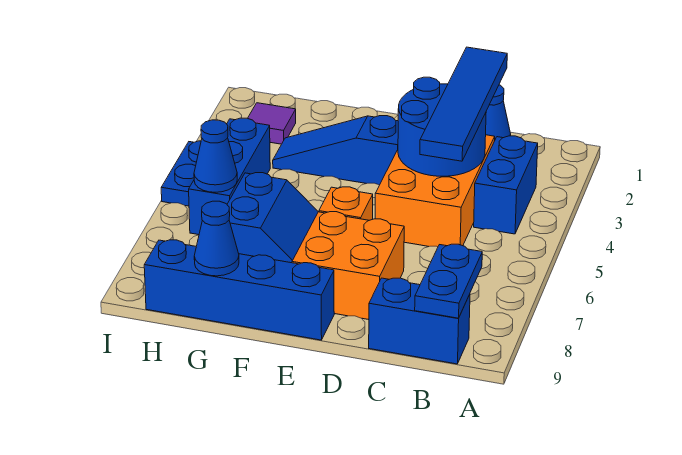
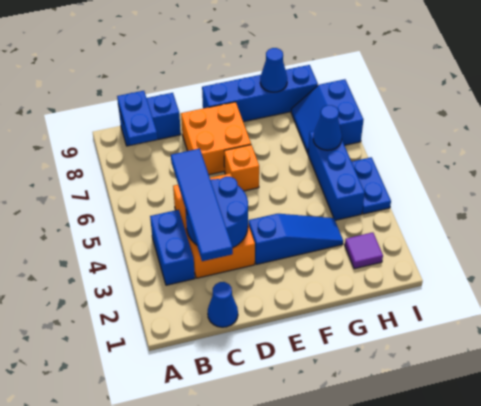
blue slope F6:G7 level 1 top G -> blue slope H7:I8 level 1 top I

